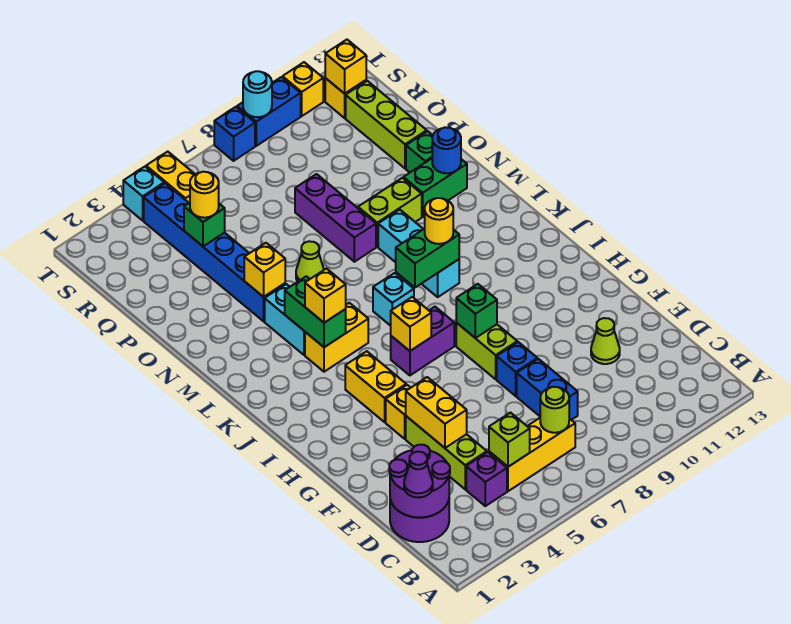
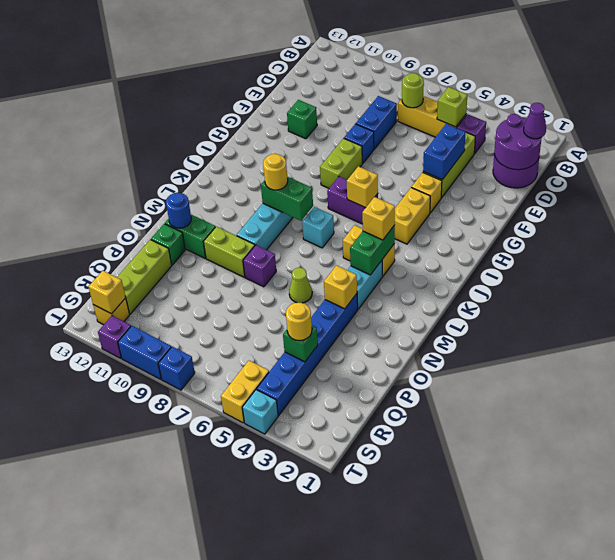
yellow brick E4:F4 level 2 -> blue brick E4:F4 level 2
lime cone E11 level 1 -> none
green brick H8 level 2 -> green brick F11 level 1
purple brick N8:P8 level 1 -> purple brick N8 level 1
cyan round brick T9 level 2 -> none
yellow brick T11 level 1 -> purple brick T11 level 1

